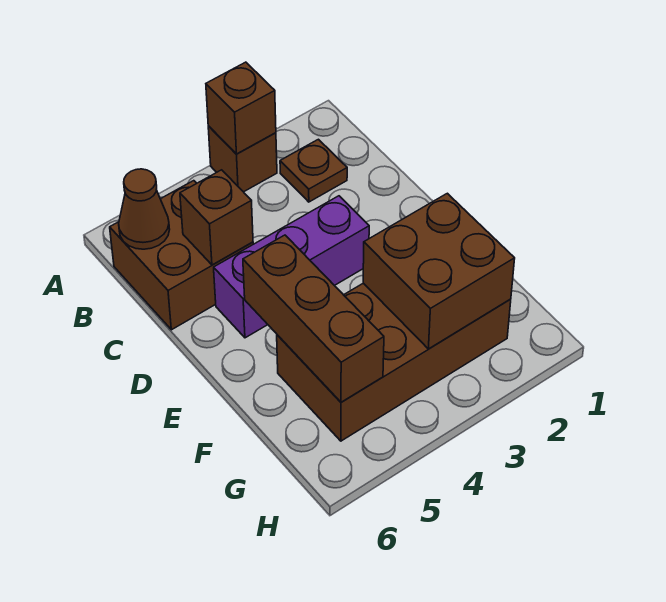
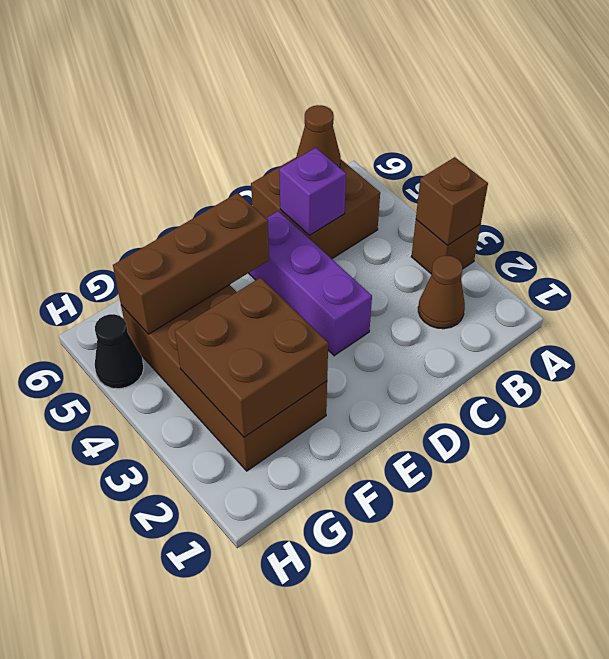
brown plate B2 level 1 -> brown cone B2 level 1
brown brick C5 level 2 -> purple brick C5 level 2
none -> black cone H5 level 1

